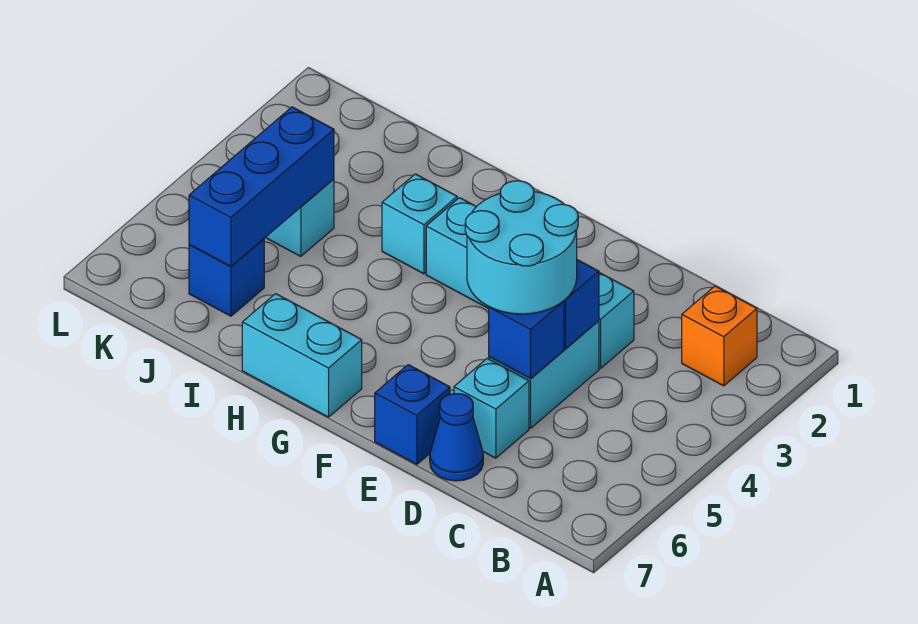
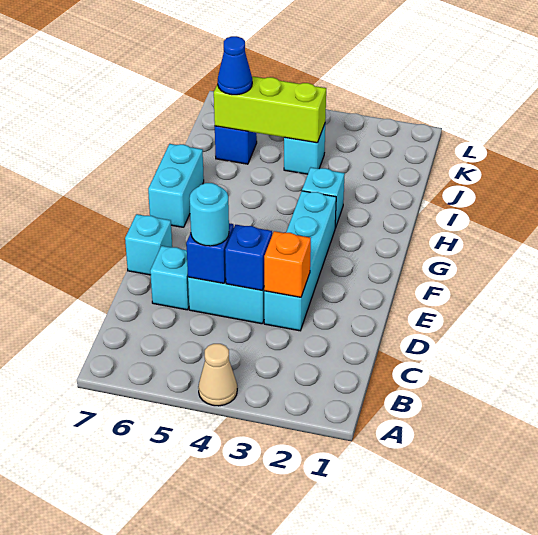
none -> tan cone A4 level 1
orange brick B2 level 1 -> orange brick D3 level 2
cyan round brick D4:E5 level 3 -> cyan round brick D5 level 3
blue cone D7 level 1 -> blue cone J6 level 3
blue brick E7 level 1 -> cyan brick E7 level 1
blue brick J4:J6 level 2 -> lime brick J4:J6 level 2

